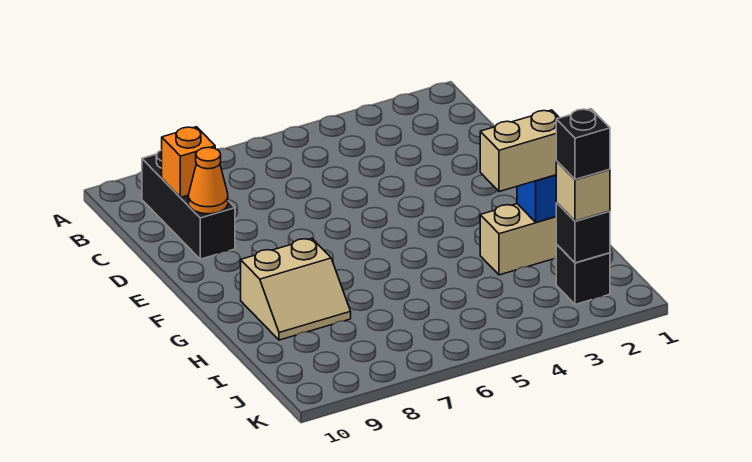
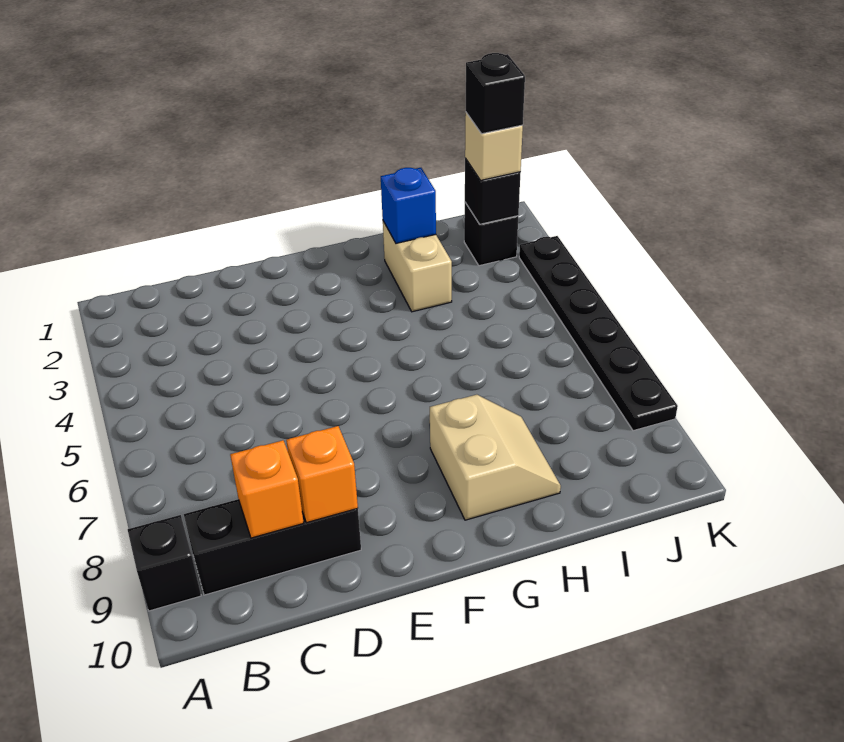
none -> black brick A9 level 1
orange cone D9 level 2 -> orange brick D9 level 2
tan brick H2:H3 level 3 -> none
none -> black plate K3:K8 level 1

